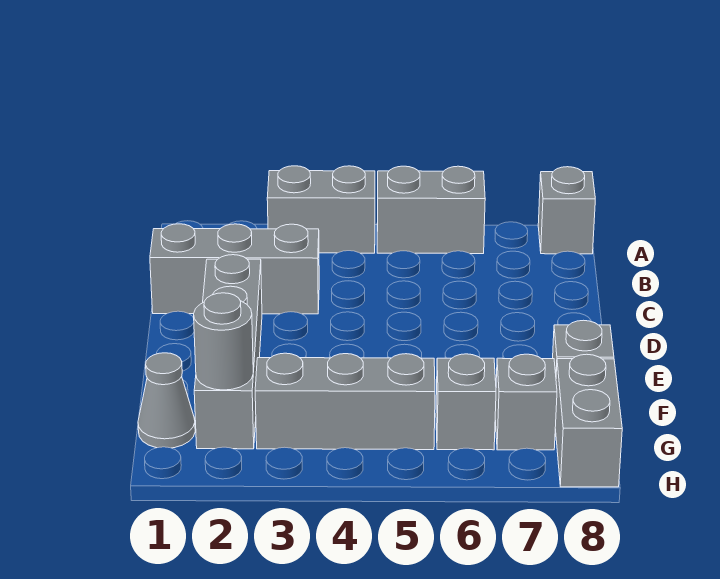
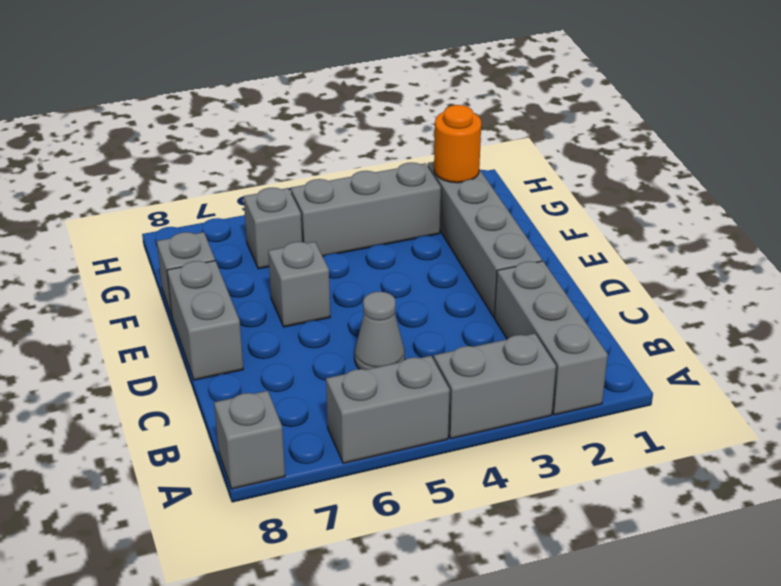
grey brick C1:C3 level 1 -> grey brick A2:C2 level 1
grey cone G1 level 1 -> grey cone C5 level 1
grey round brick G2 level 2 -> orange round brick G2 level 2
grey brick G7 level 1 -> grey brick E6 level 1
grey brick G8:H8 level 1 -> grey brick D8:E8 level 1

